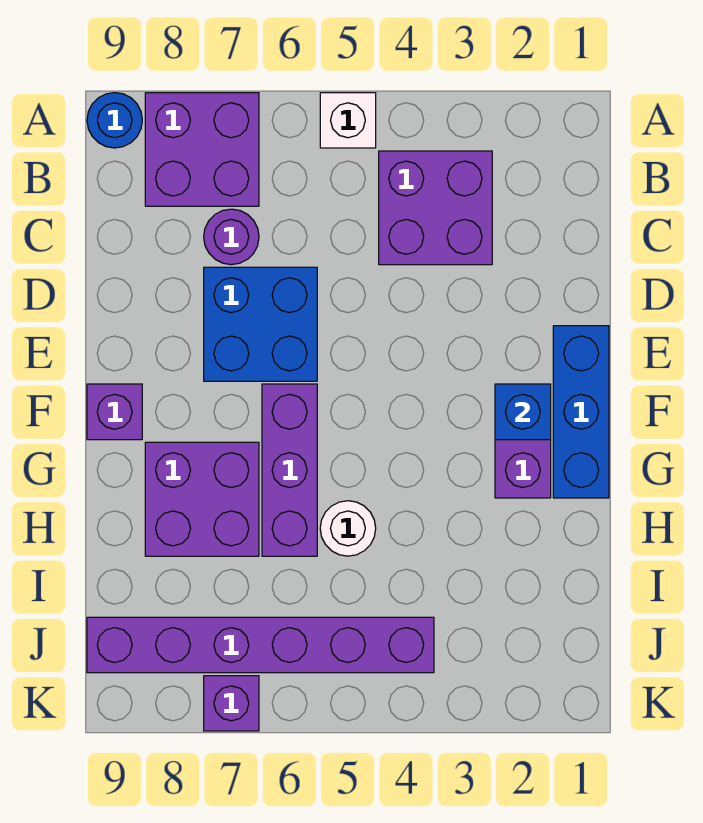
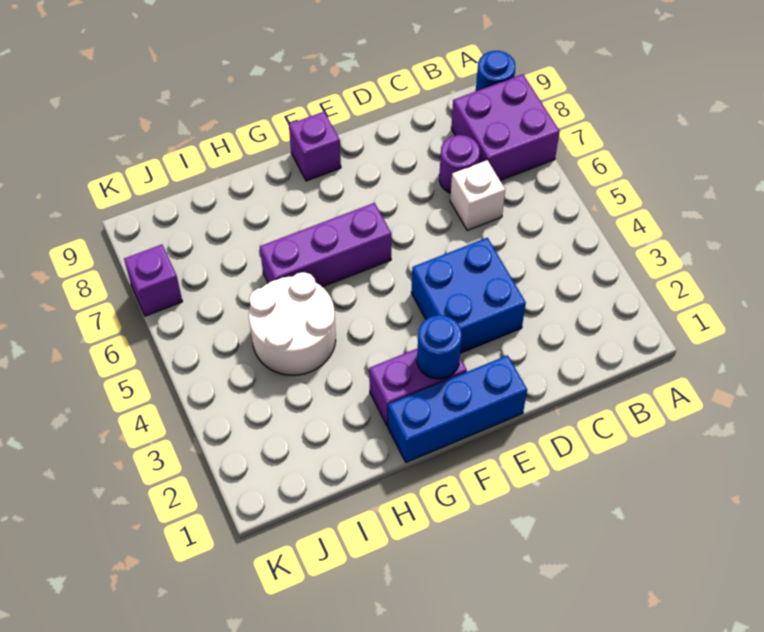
white brick A5 level 1 -> white brick C6 level 1
purple brick B3:C4 level 1 -> none
blue brick D6:E7 level 1 -> blue brick D3:E4 level 1
blue brick F2 level 2 -> blue round brick F2 level 2
purple brick G7:H8 level 1 -> none
white round brick H5 level 1 -> white round brick H4:I5 level 1
purple brick J4:J9 level 1 -> none

